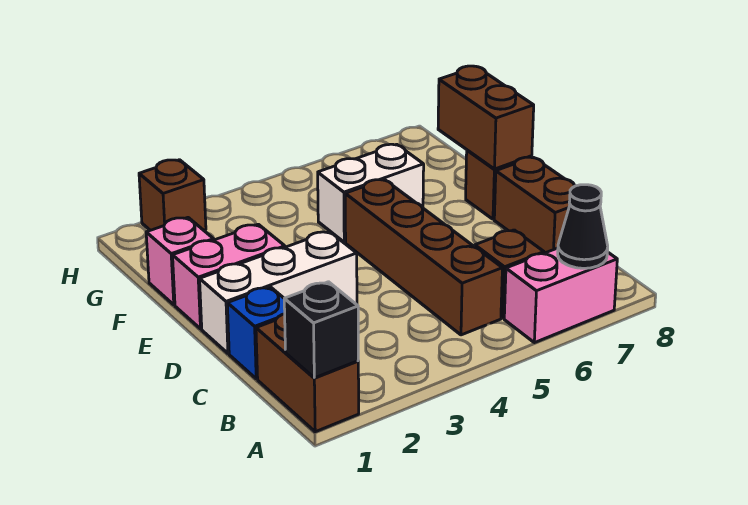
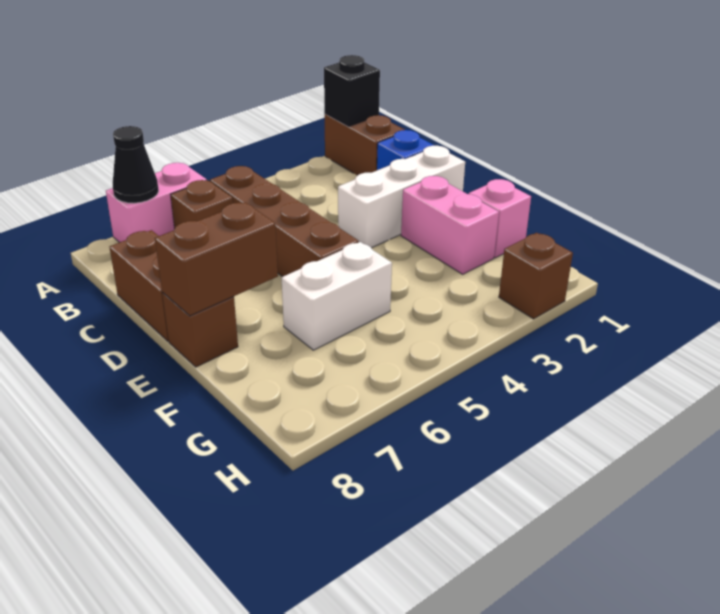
pink brick E1:E2 level 1 -> pink brick E2:F2 level 1
brown brick E8:F8 level 2 -> brown brick E7:E8 level 2

